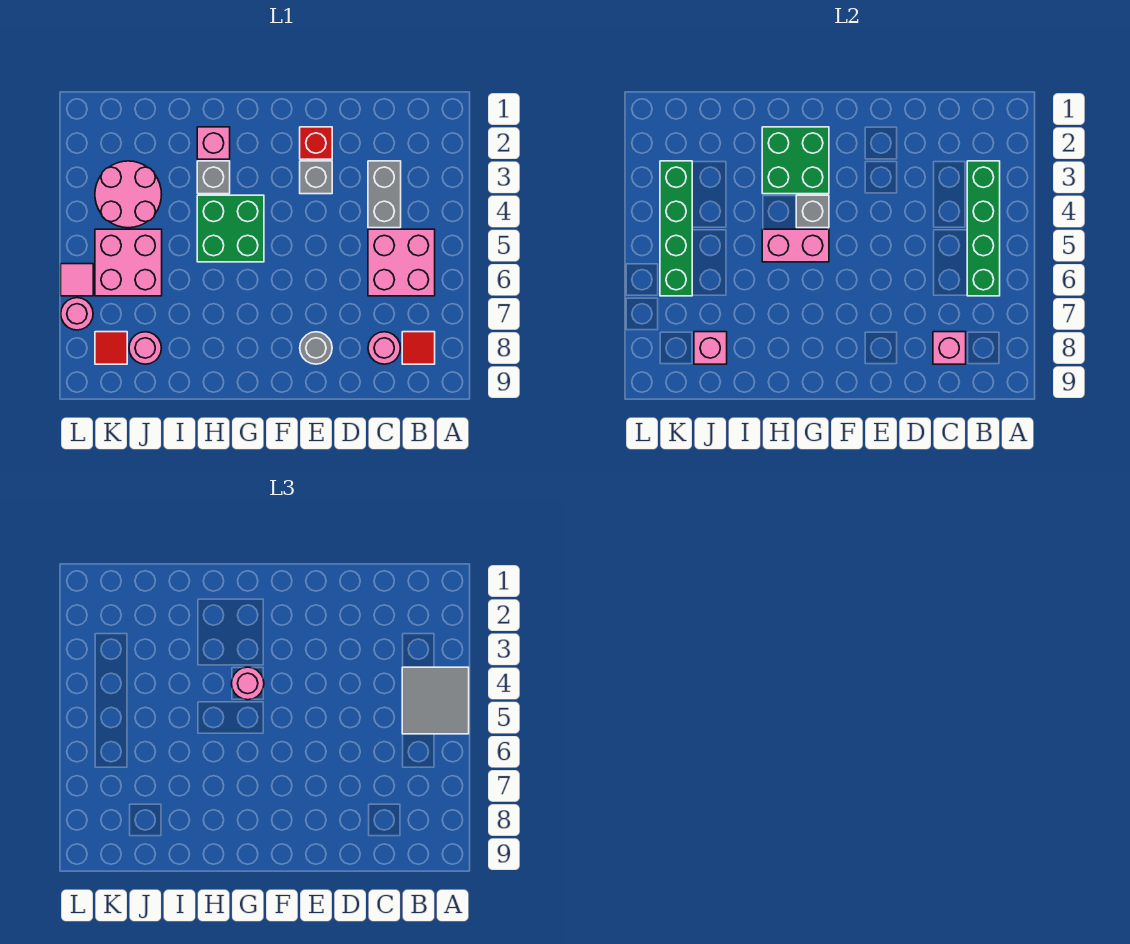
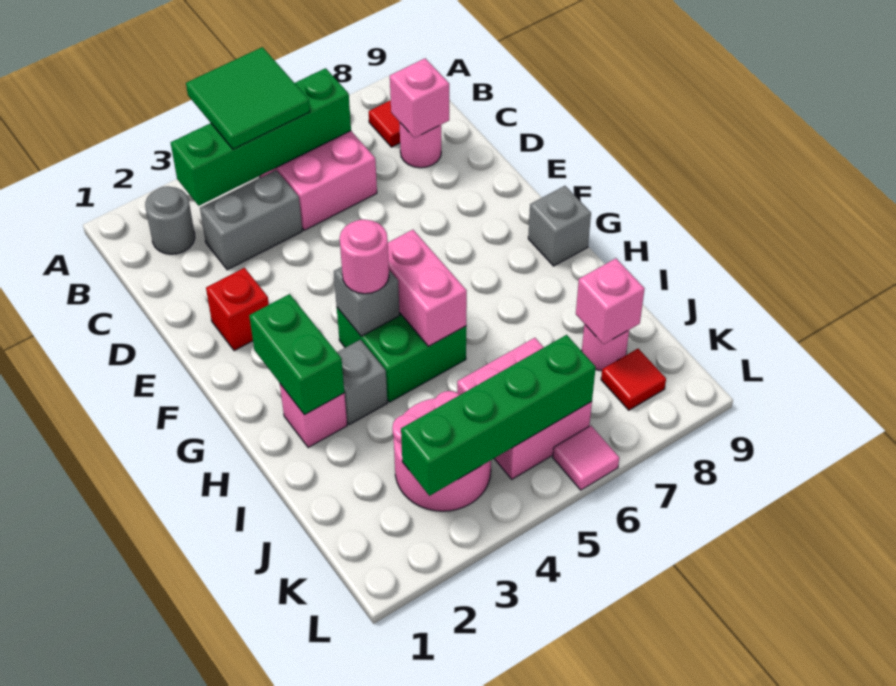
grey tile A4:B5 level 3 -> green tile A4:B5 level 3
grey brick E3 level 1 -> grey brick G9 level 1
grey round brick E8 level 1 -> grey round brick B2 level 1
green brick G2:H3 level 2 -> green brick G2:H2 level 2
pink round brick L7 level 1 -> none

